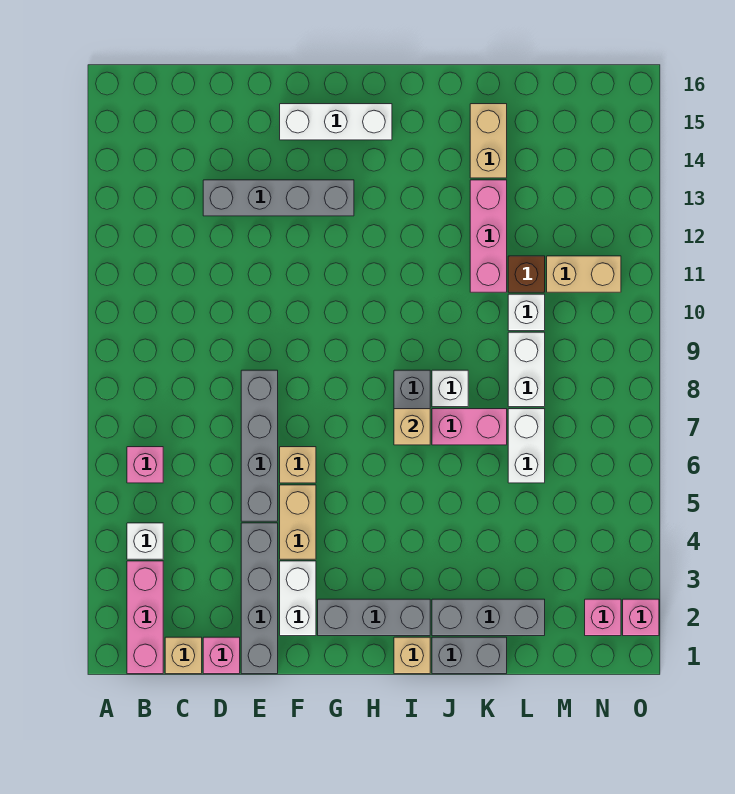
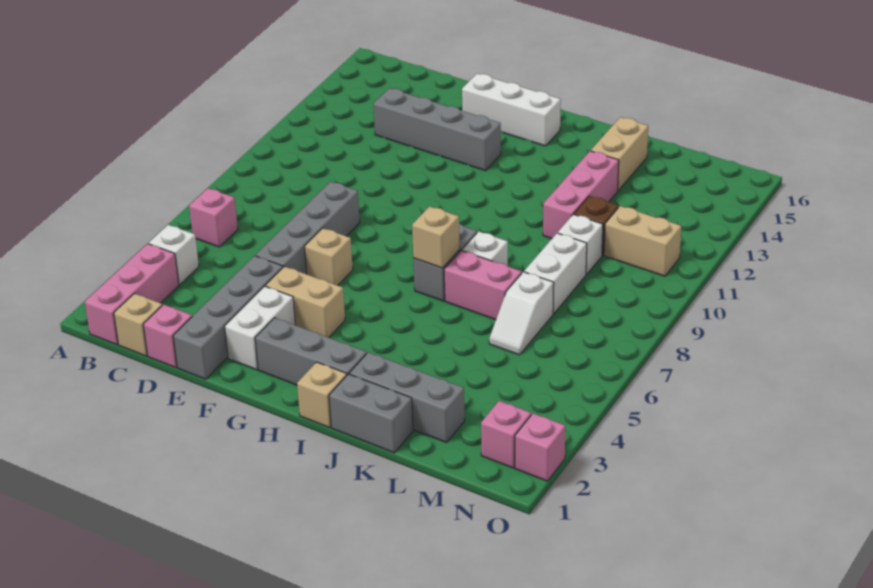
tan brick F4:F5 level 1 -> tan brick F4:G4 level 1
white brick L6:L7 level 1 -> white slope L6:L7 level 1 top 7

